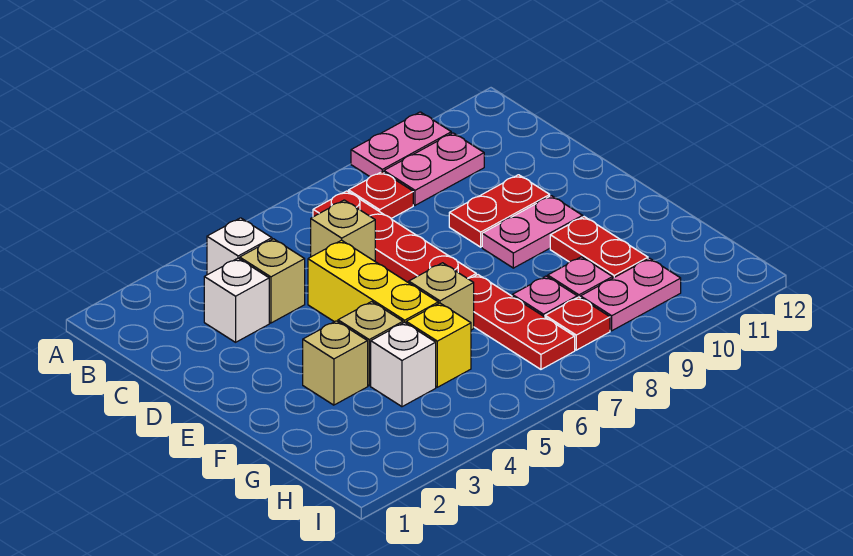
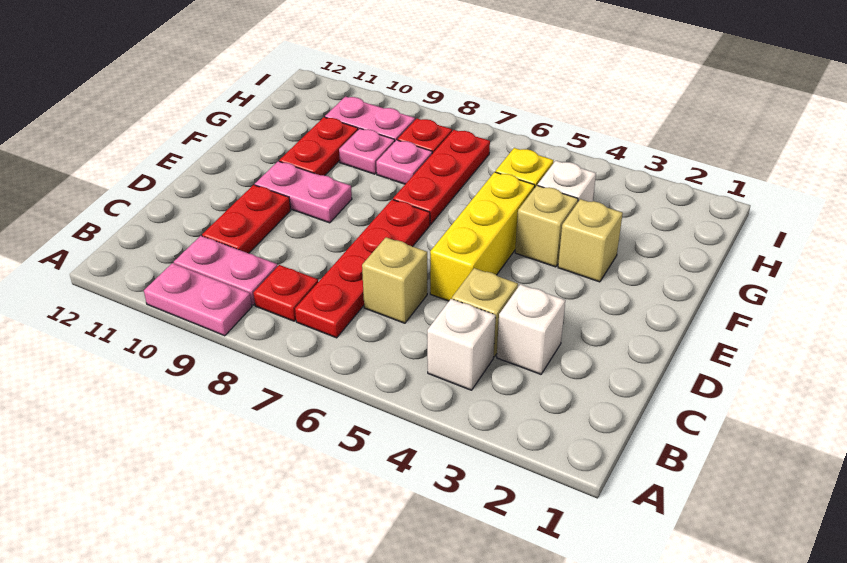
red plate D9:D10 level 1 -> red plate C10:D10 level 1
tan brick F6 level 1 -> none

